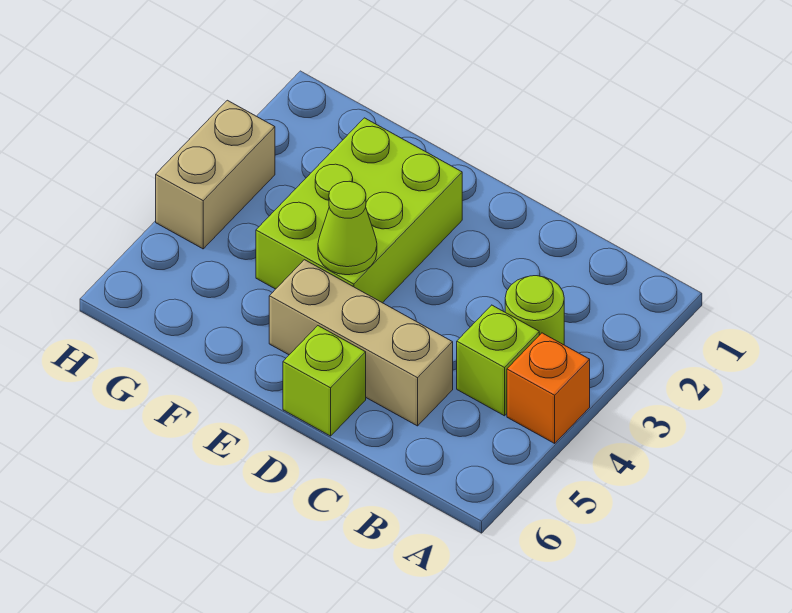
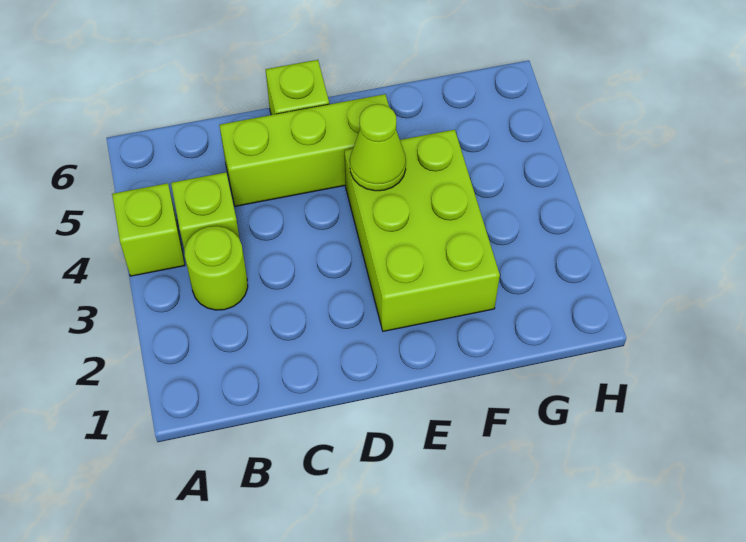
orange brick A4 level 1 -> lime brick A4 level 1
tan brick C5:E5 level 1 -> lime brick C5:E5 level 1
tan brick H3:H4 level 1 -> none

